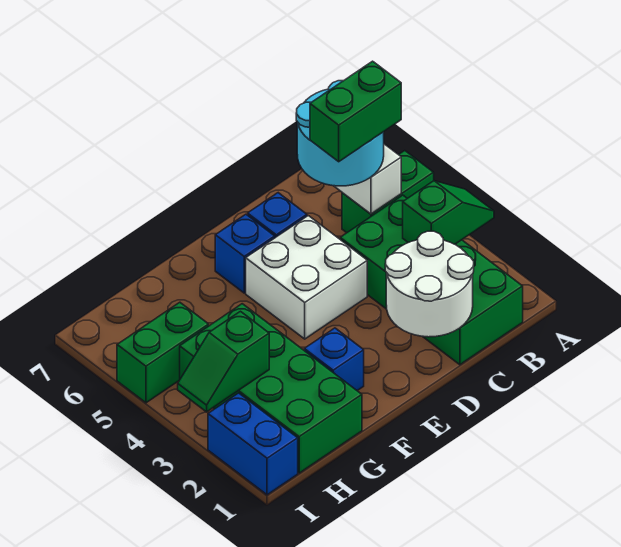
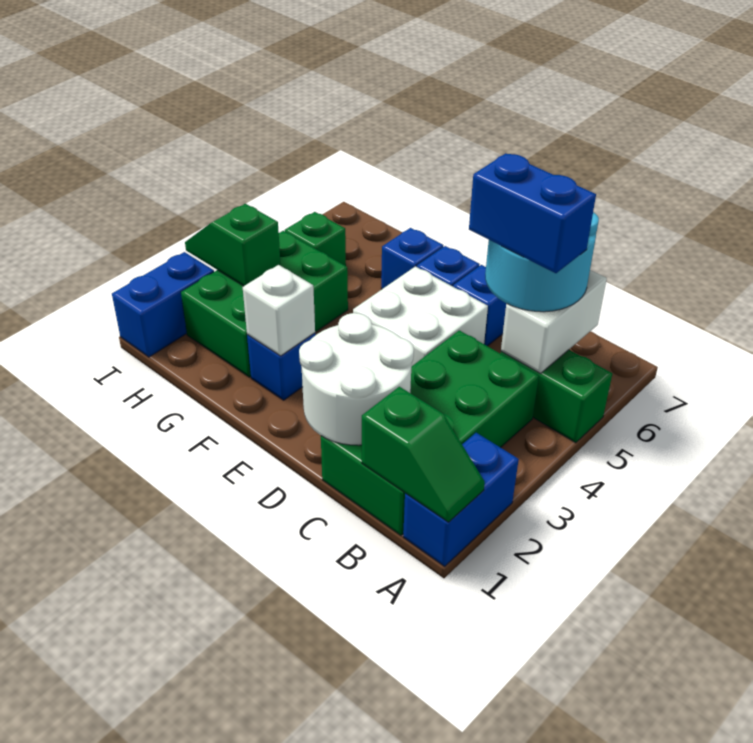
none -> blue brick A1:A2 level 1
green slope A3:B3 level 2 top B -> green slope A1:B1 level 2 top B
green brick B5:C5 level 4 -> blue brick B5:C5 level 4
none -> white brick F2 level 2
none -> blue brick F6 level 1
green brick G1:H4 level 1 -> green brick G2:H4 level 1
green brick H5:I5 level 1 -> green brick H5 level 1

